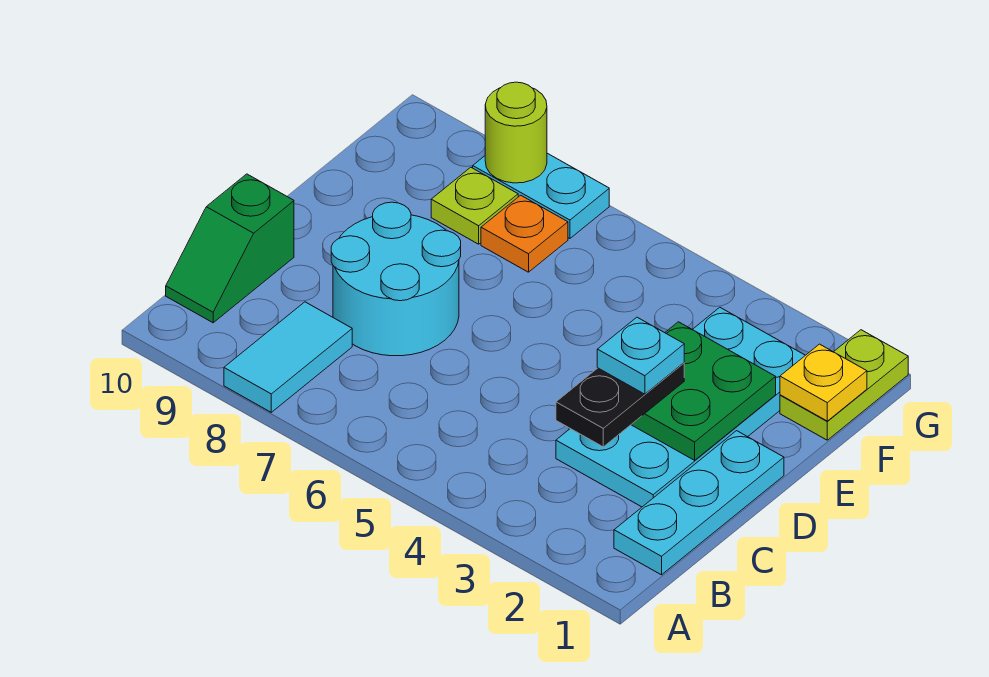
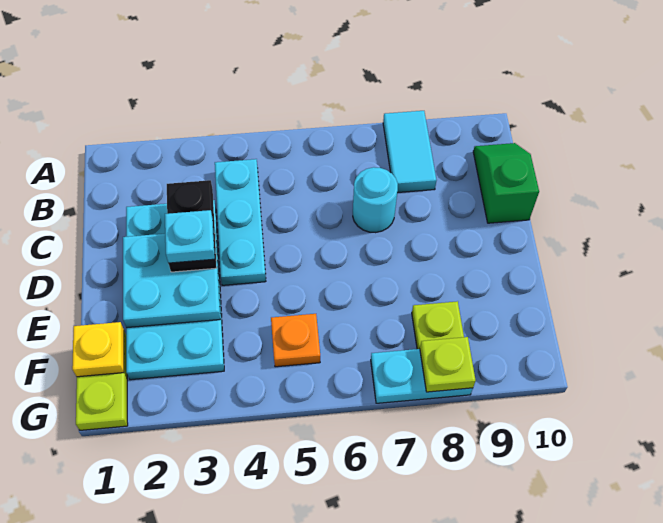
cyan plate B1:D1 level 1 -> cyan plate B4:D4 level 1
cyan round brick C7:D8 level 1 -> cyan round brick C7 level 1
green plate D2:E3 level 2 -> cyan plate D2:E3 level 2
orange plate F7 level 1 -> orange plate F5 level 1
lime round brick G8 level 2 -> lime plate G8 level 2

